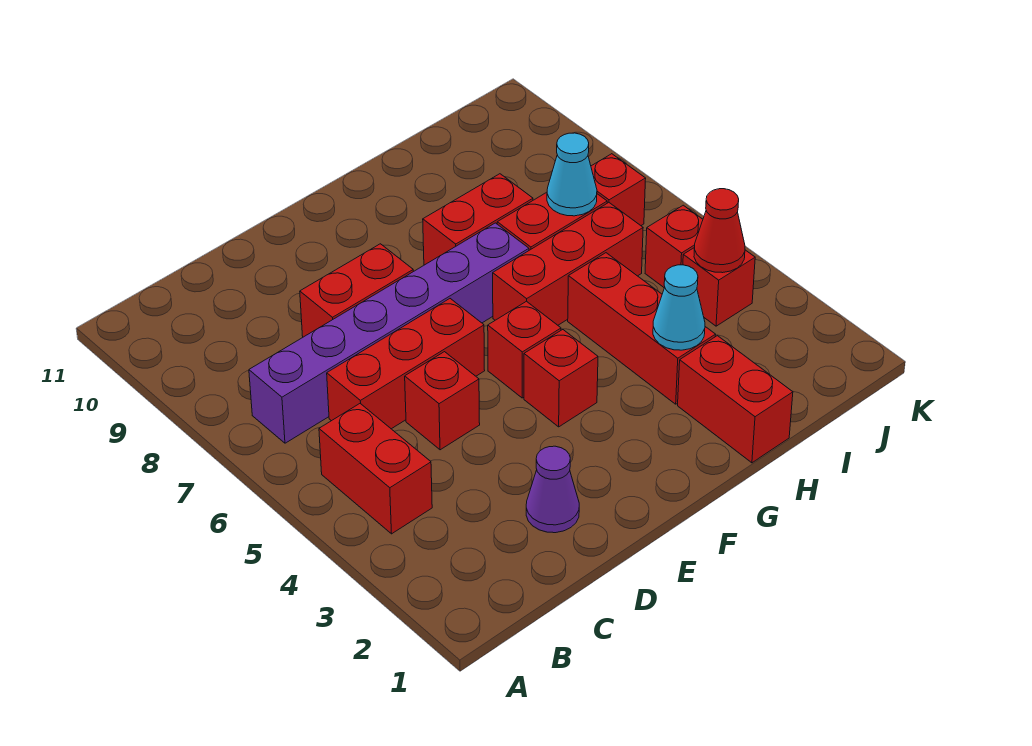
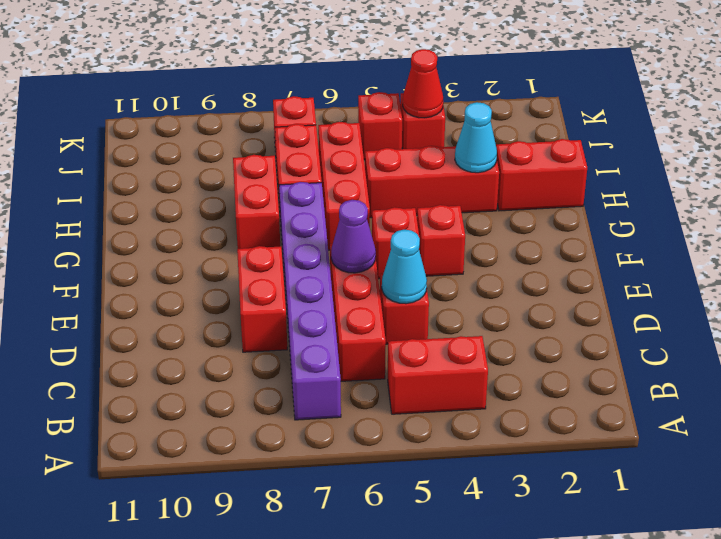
purple cone D2 level 1 -> purple cone E6 level 2
cyan cone I7 level 2 -> cyan cone D5 level 2

